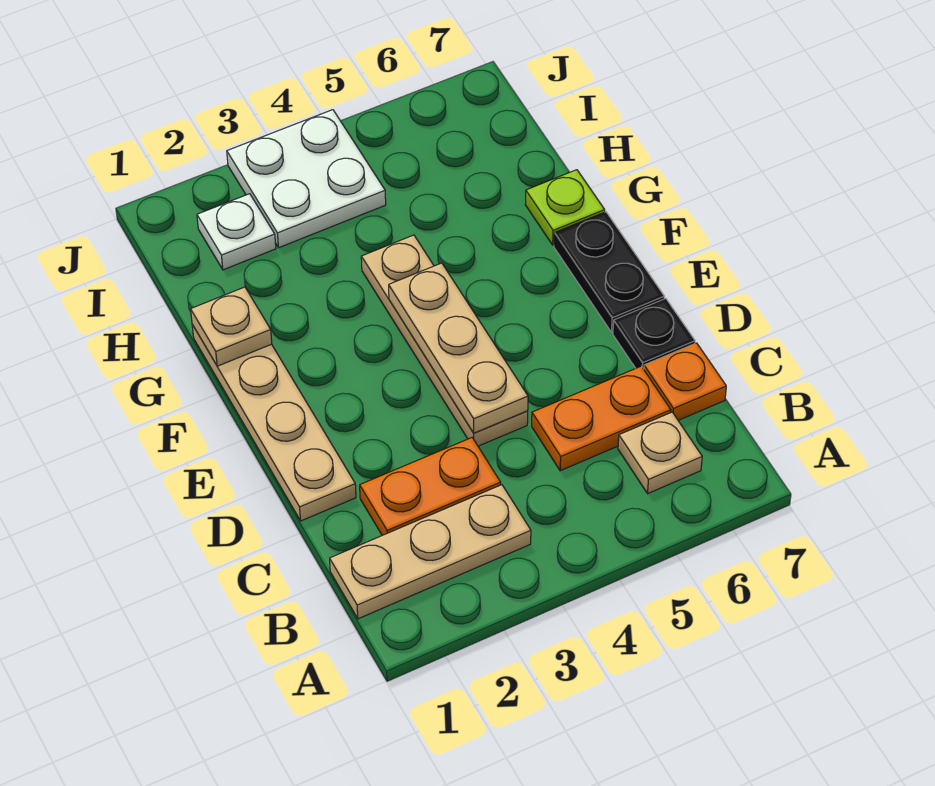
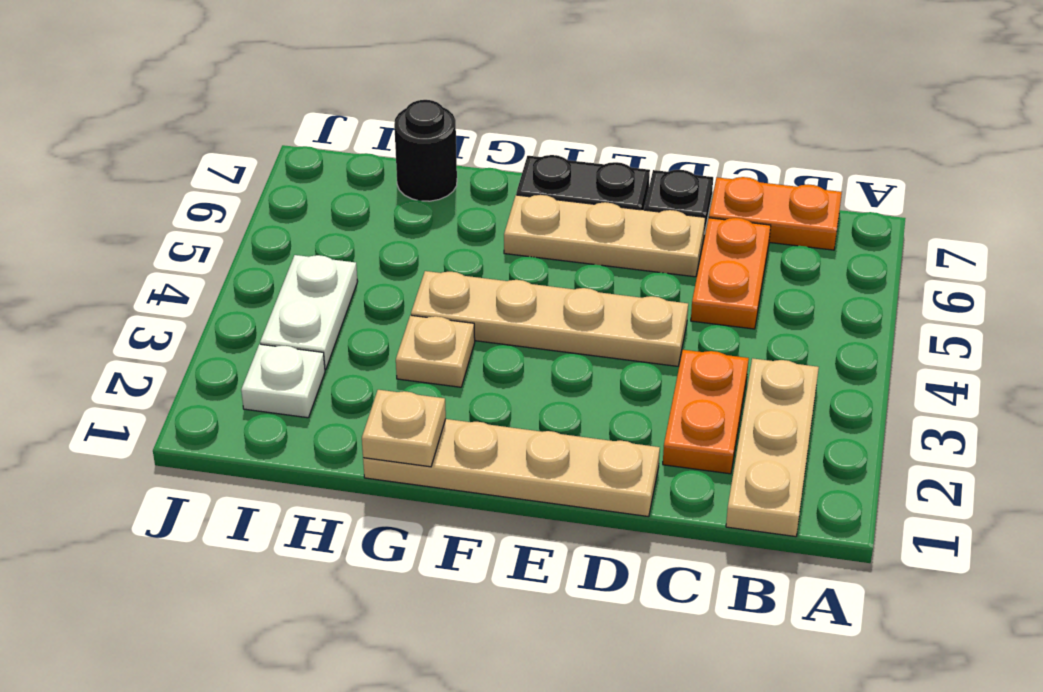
tan plate B6 level 1 -> tan plate G3 level 1
orange plate C7 level 1 -> orange plate B7:C7 level 1
tan plate D4:F4 level 2 -> tan plate D6:F6 level 1
lime plate G7 level 1 -> none
none -> black round brick H7 level 1
white plate I3:J4 level 1 -> white plate I3:I4 level 1

